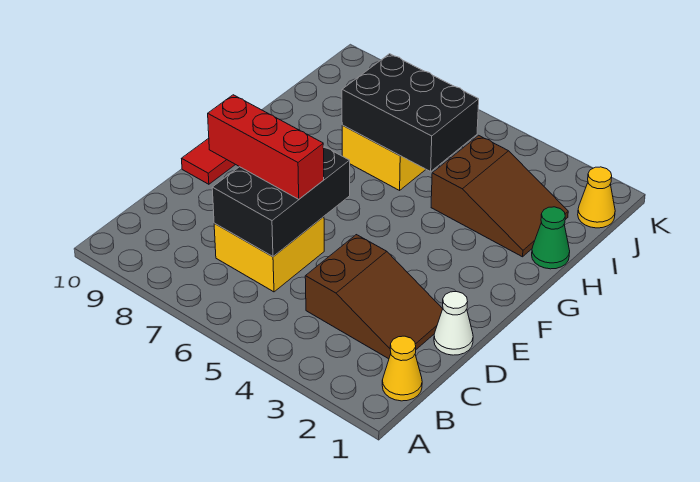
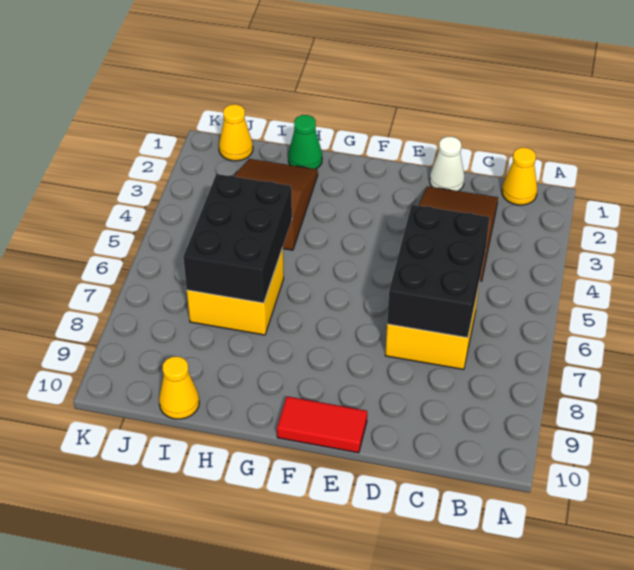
black brick C6:E7 level 2 -> black brick C5:D7 level 2
red brick D6:D8 level 3 -> none
none -> yellow cone I10 level 1

